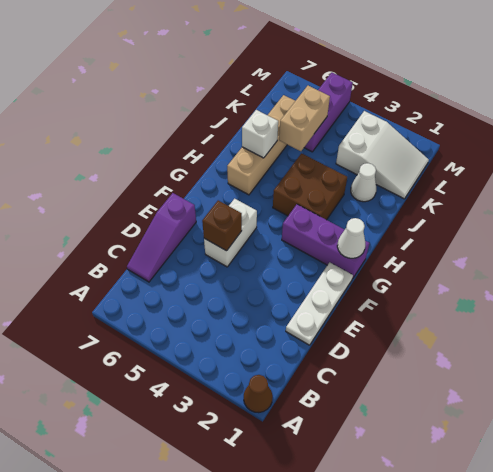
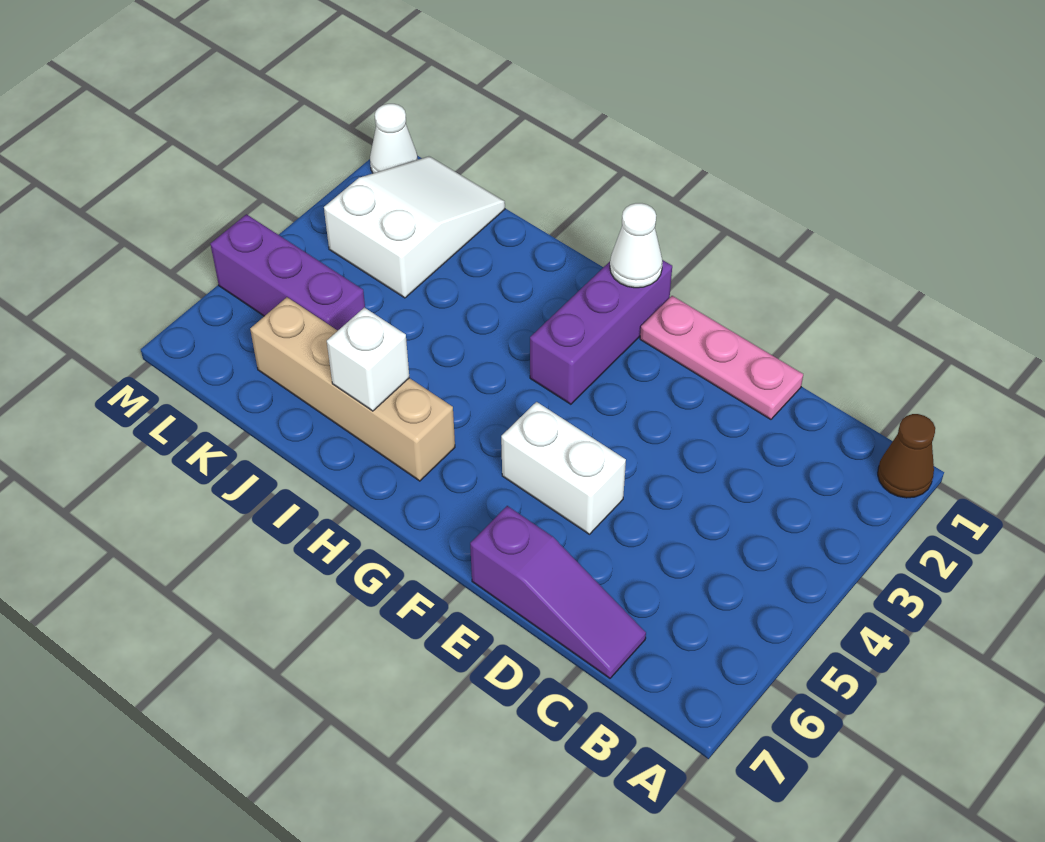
white plate D1:F1 level 1 -> pink plate D1:F1 level 1
brown brick E5 level 2 -> none
brown brick H3:I4 level 1 -> none
white cone J2 level 1 -> white cone M1 level 1
tan brick J5:K5 level 2 -> none

